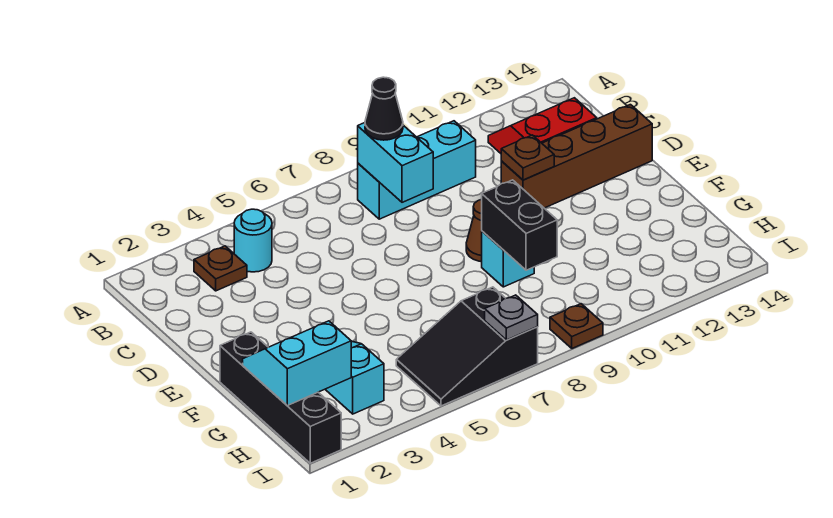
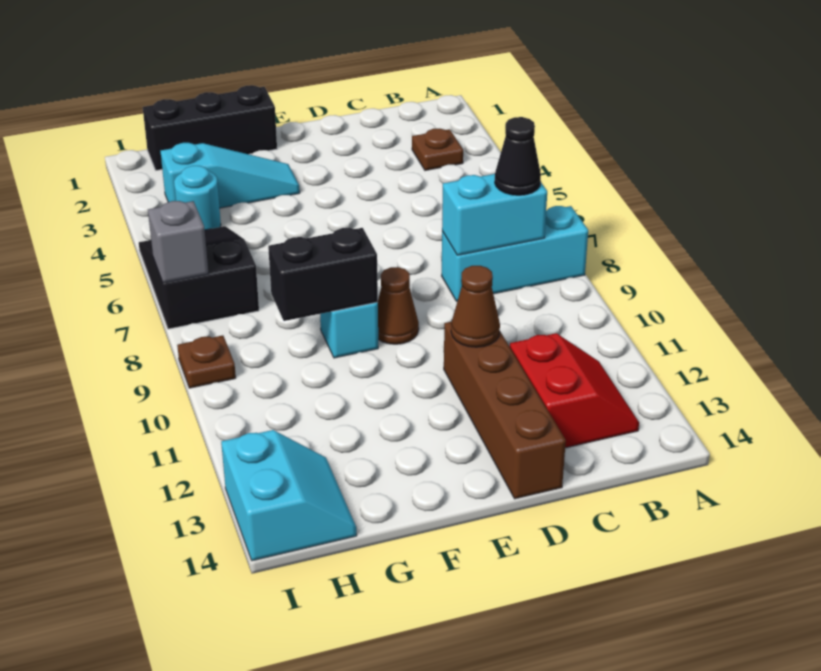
cyan round brick B4 level 1 -> cyan round brick H4 level 1
cyan brick B8:B10 level 1 -> cyan brick A8:C8 level 1
brown plate D11 level 2 -> brown cone D11 level 2
black brick F1:I1 level 1 -> black brick F1:H1 level 1
cyan slope G1:H2 level 2 top H -> cyan slope H13:I14 level 1 top I
grey plate I7 level 2 -> grey brick I7 level 2

